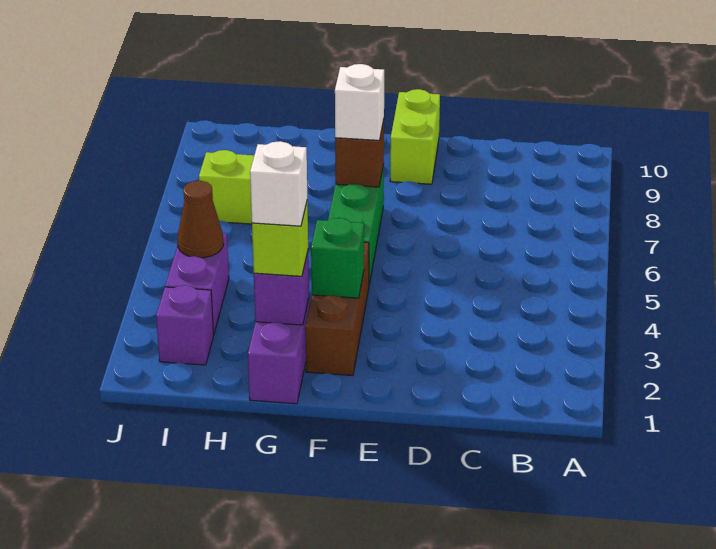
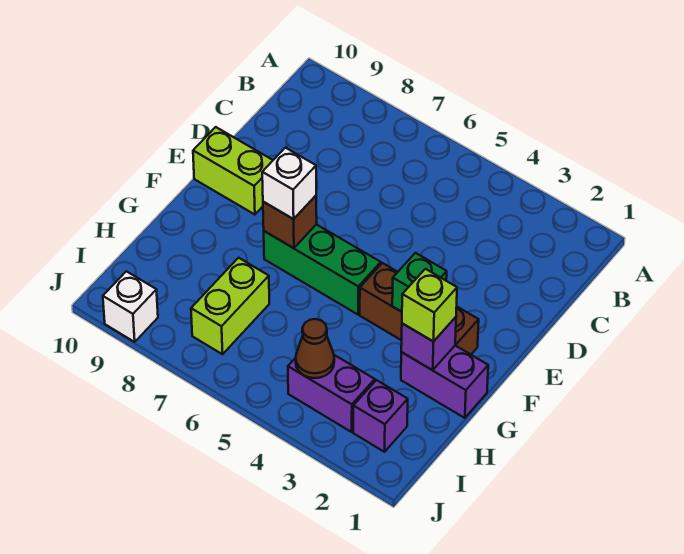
white brick G2 level 4 -> white brick J9 level 1

